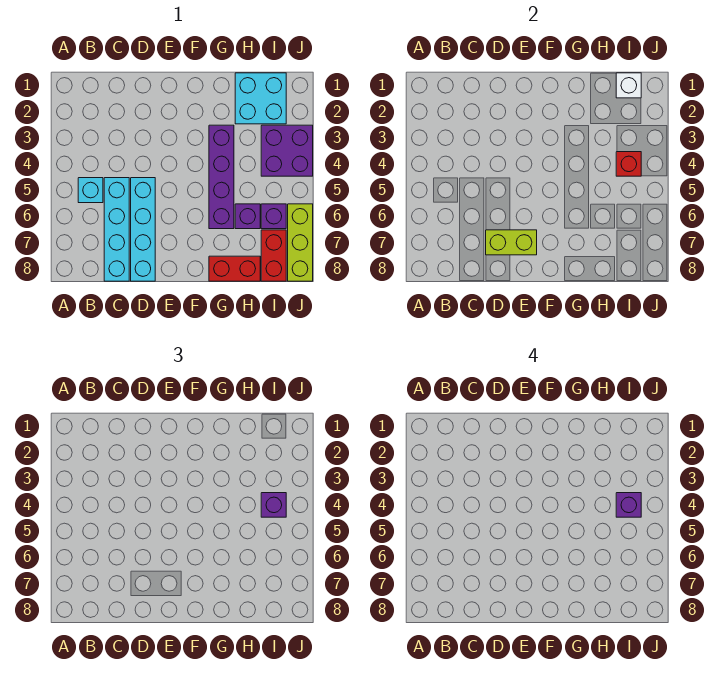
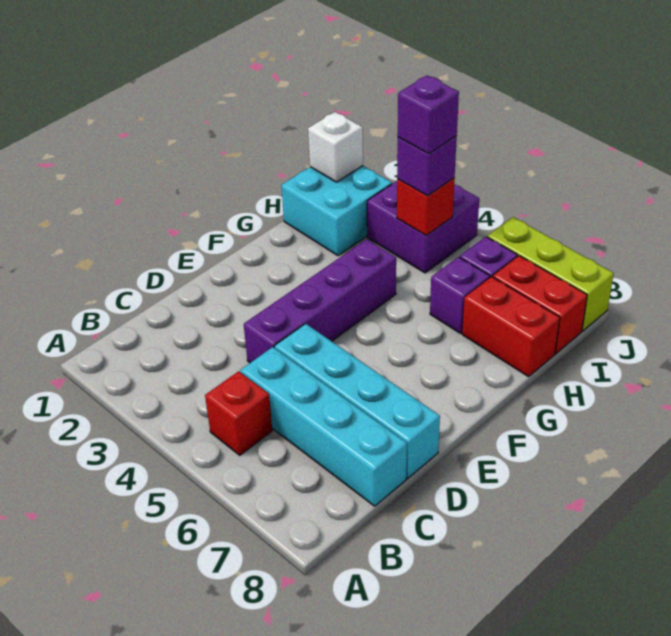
cyan brick B5 level 1 -> red brick B5 level 1
lime brick D7:E7 level 2 -> none
purple brick G3:G6 level 1 -> purple brick D4:G4 level 1
red brick G8:H8 level 1 -> red brick H7:H8 level 1

